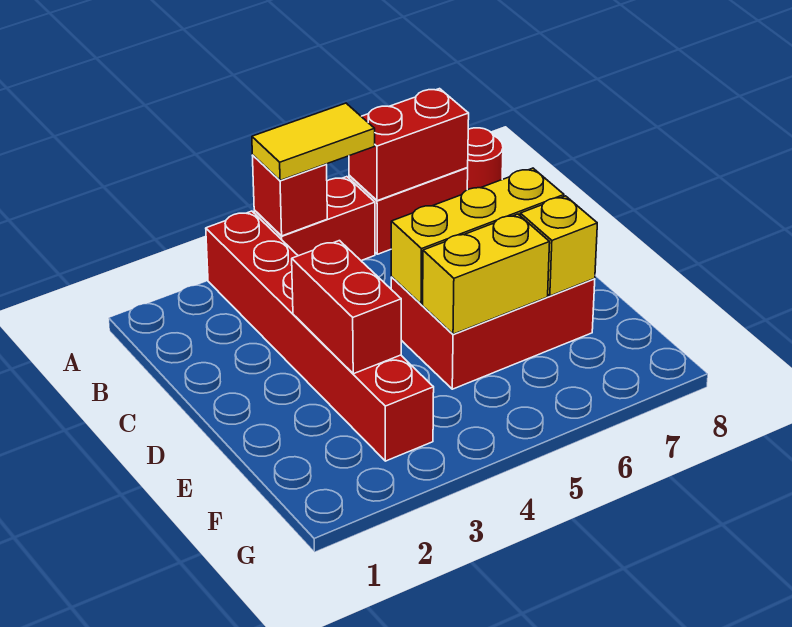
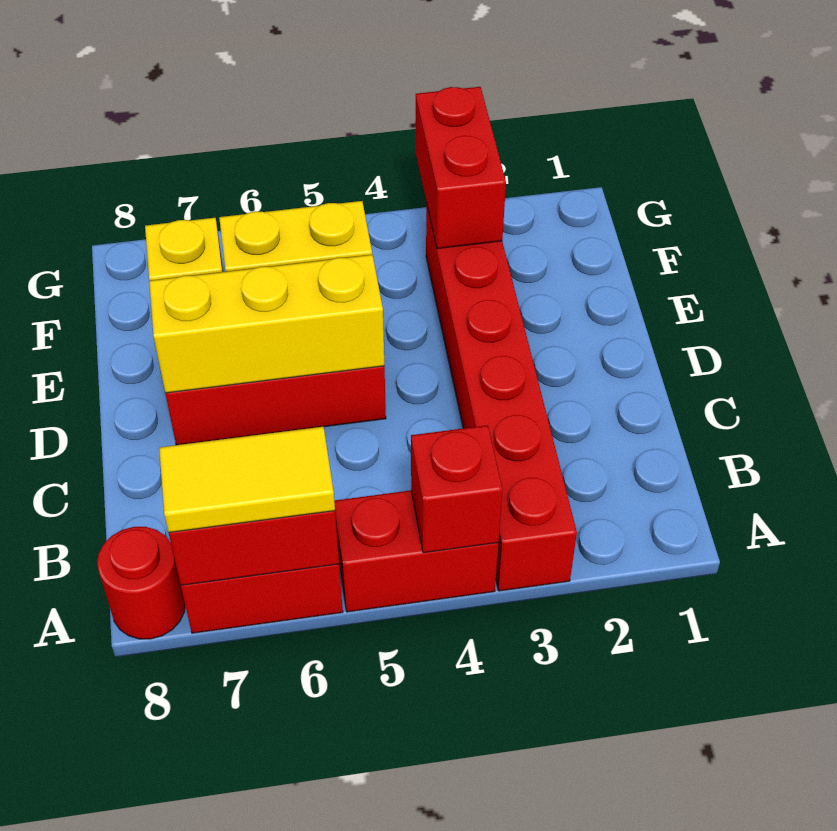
yellow tile A4:A5 level 3 -> yellow tile A6:A7 level 3
red brick D3:E3 level 2 -> red brick F3:G3 level 2

